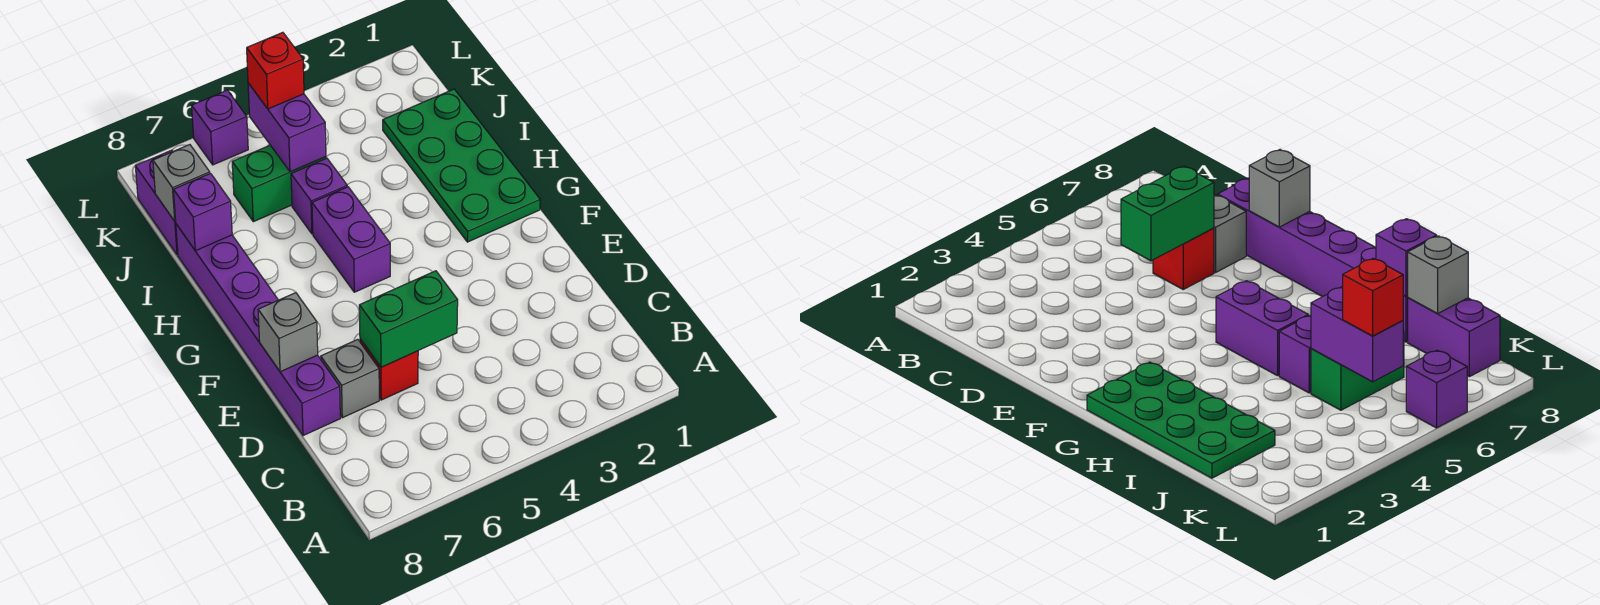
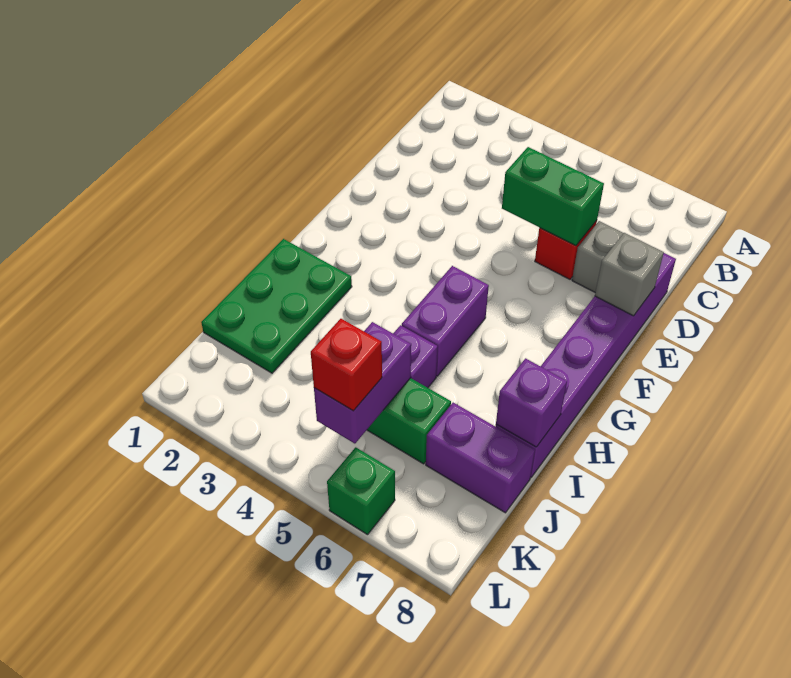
green plate G1:J2 level 1 -> green plate H1:J2 level 1
purple brick J8:K8 level 1 -> purple brick J7:J8 level 1
grey brick J8 level 2 -> none
purple brick L6 level 1 -> green brick L6 level 1

